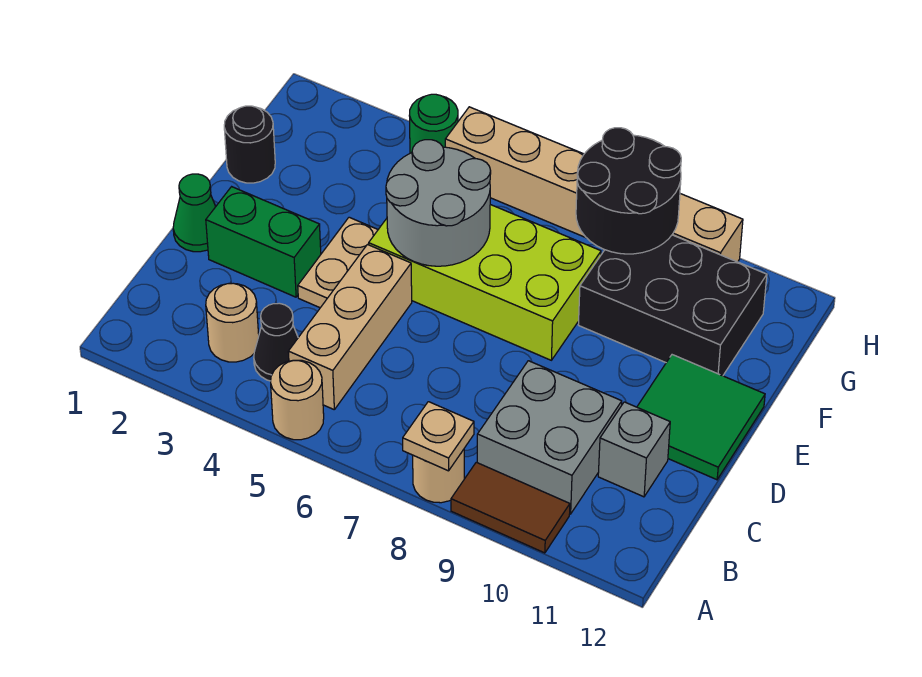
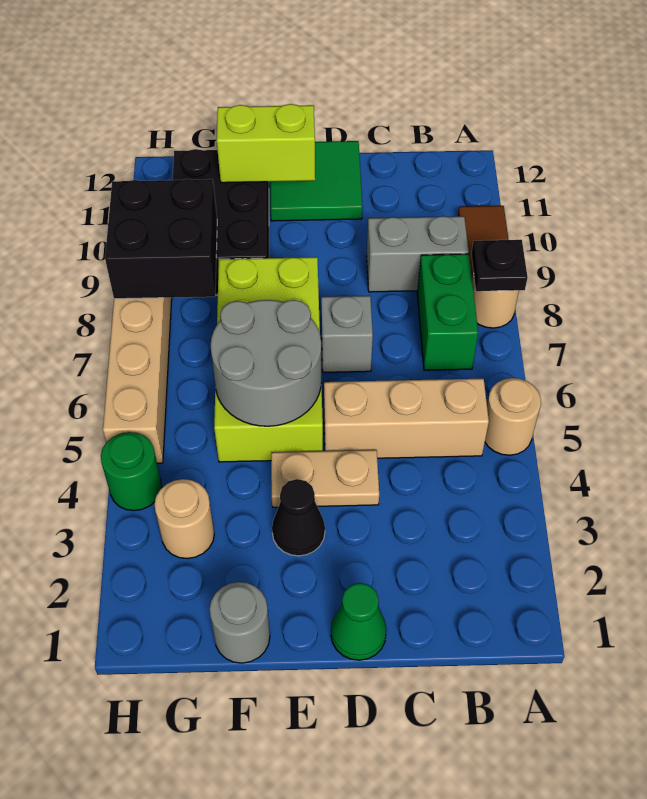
tan plate A8 level 2 -> black plate A8 level 2
tan round brick B3 level 1 -> tan round brick G3 level 1
black cone B4 level 1 -> black cone E3 level 1
grey brick B9:C10 level 1 -> grey brick B9:C9 level 1
grey brick C11 level 1 -> grey brick D7 level 1
green brick D2:D3 level 1 -> green brick B7:B8 level 1
none -> lime brick E11:F11 level 2
black round brick F1 level 1 -> grey round brick F1 level 1
black round brick G8:H9 level 2 -> black brick G8:H9 level 2

